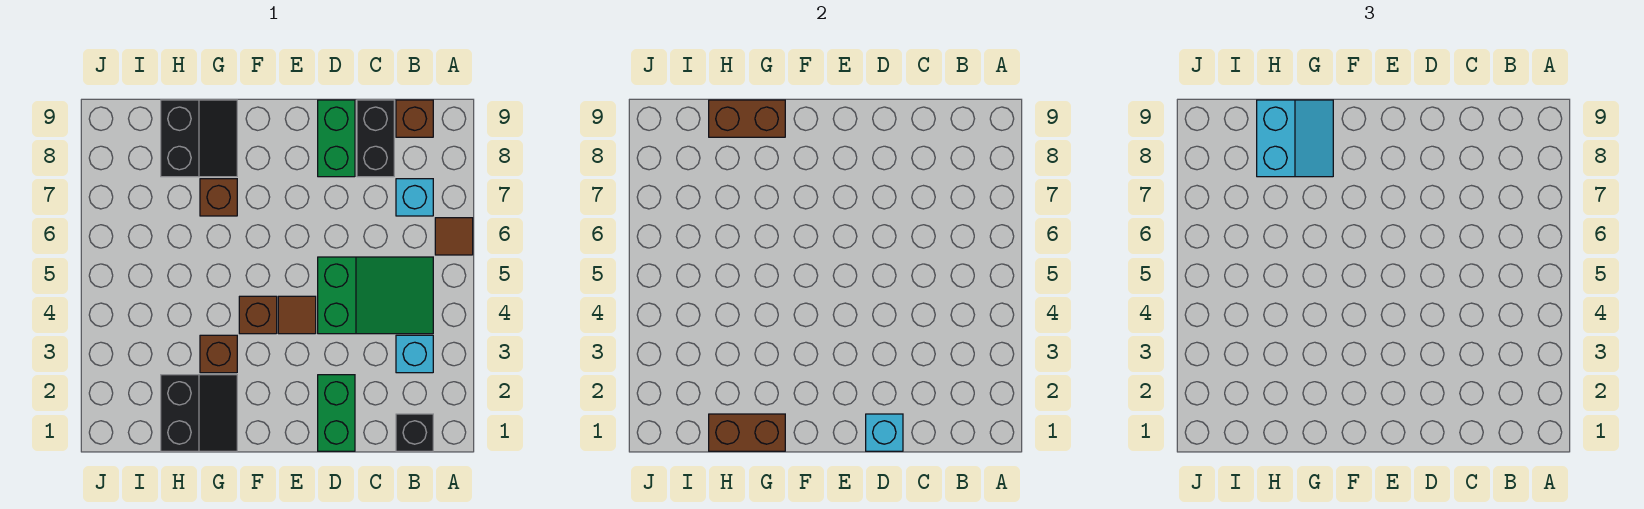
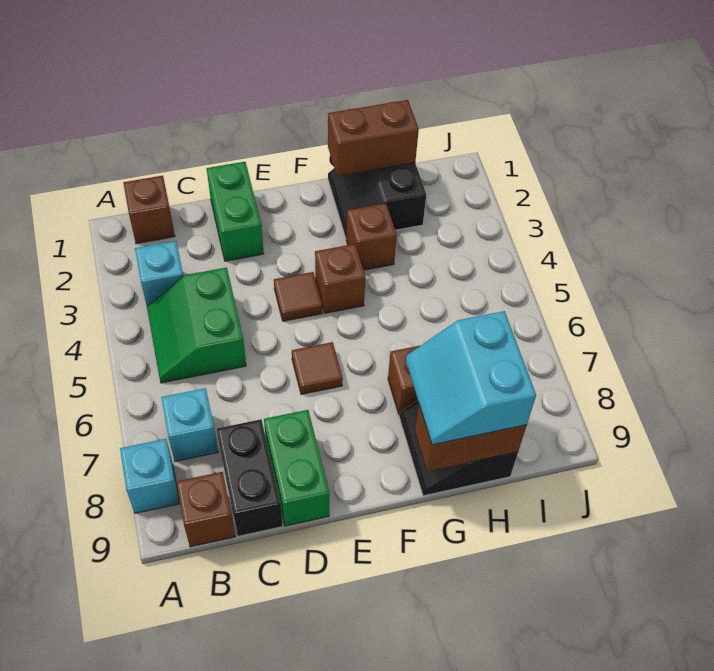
brown tile A6 level 1 -> brown tile E6 level 1
black brick B1 level 1 -> brown brick B1 level 1
green slope B4:D5 level 1 top D -> green slope B4:C5 level 1 top C
cyan brick D1 level 2 -> cyan brick A8 level 1

